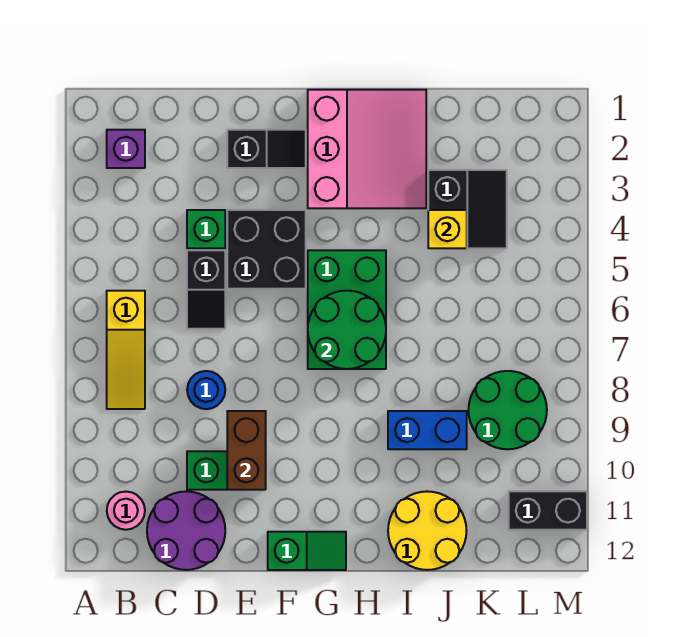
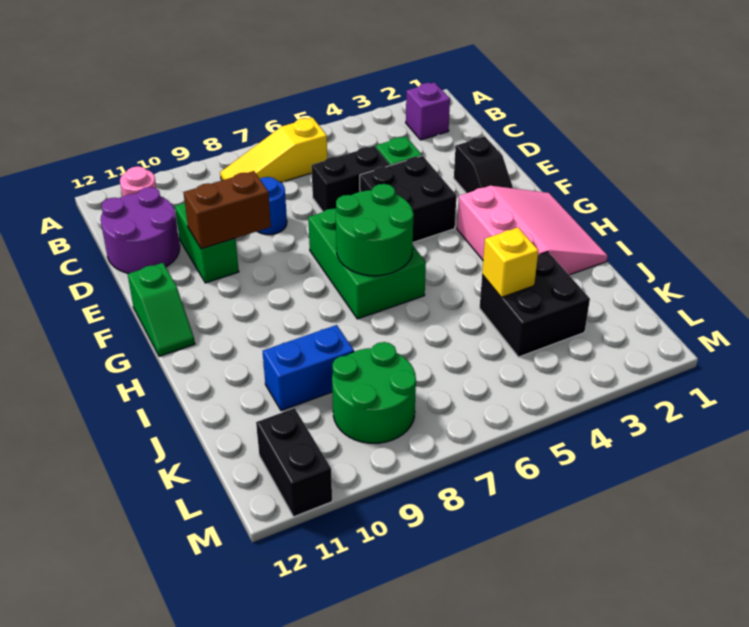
black slope D5:D6 level 1 top 5 -> black brick D5:D6 level 1
pink slope G1:I3 level 1 top G -> pink slope G1:I3 level 1 top 3
green brick G5:H7 level 1 -> green brick F6:H7 level 1
blue brick I9:J9 level 1 -> blue brick J9:J10 level 1
yellow round brick I11:J12 level 1 -> none
black slope J3:K4 level 1 top J -> black brick J3:K4 level 1

